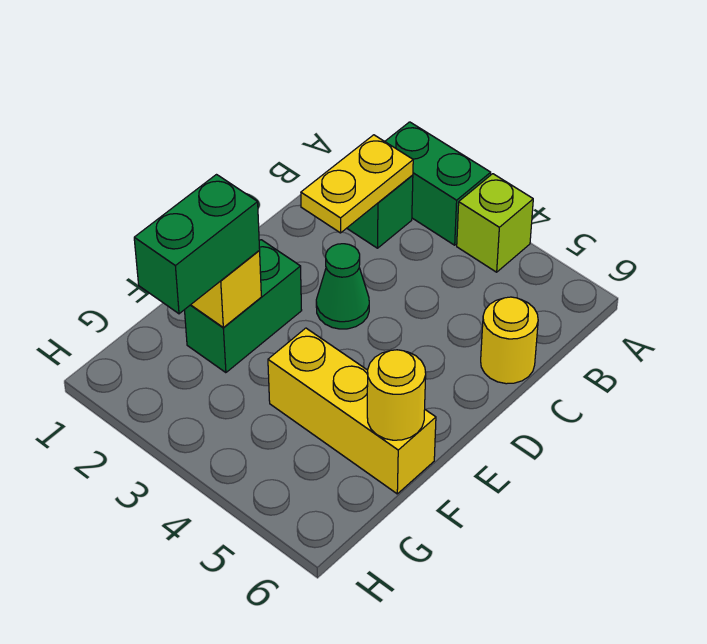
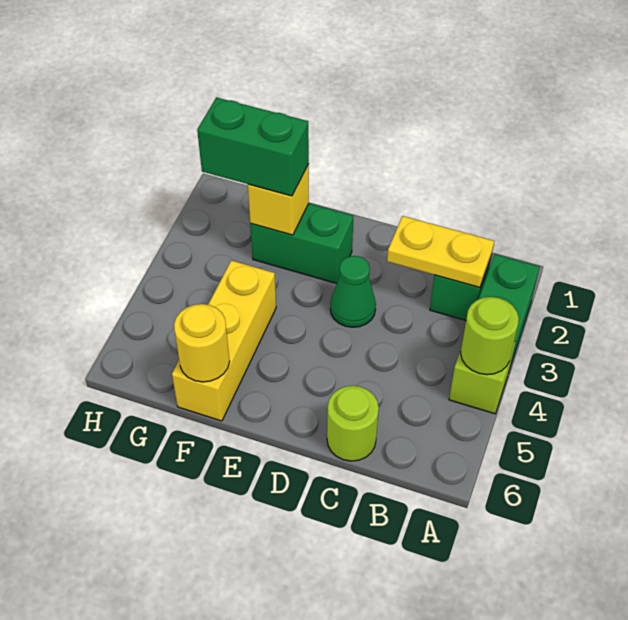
none -> lime round brick A4 level 2
yellow round brick C6 level 1 -> lime round brick C6 level 1

